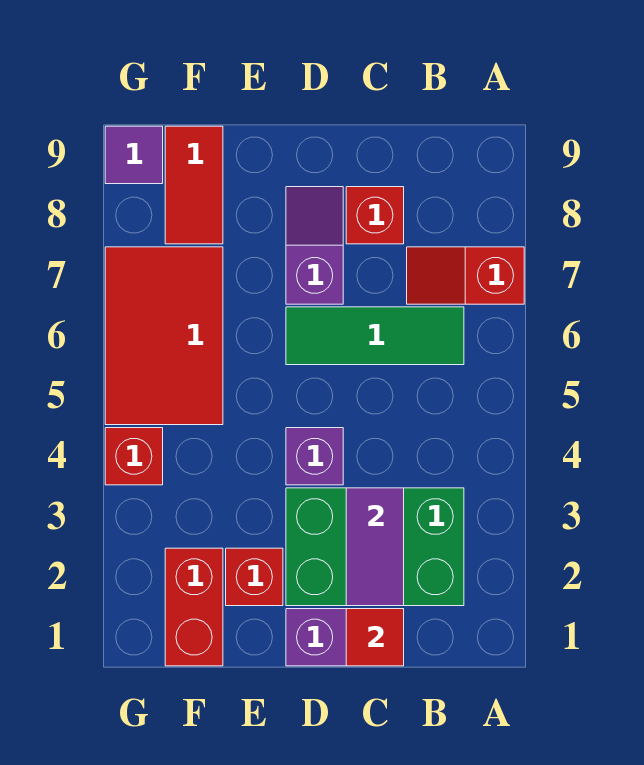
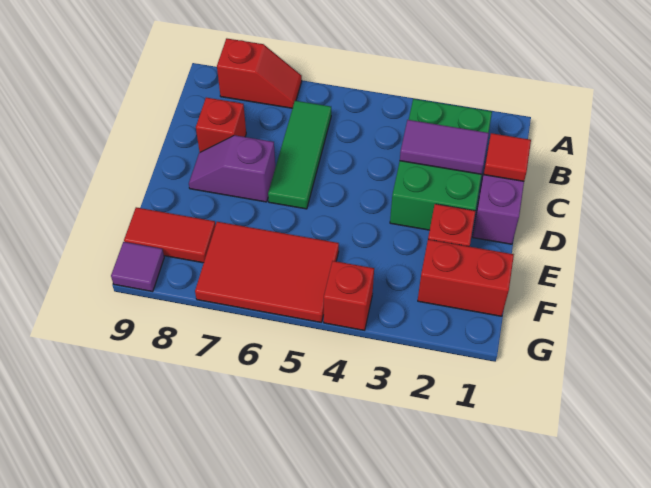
red slope A7:B7 level 1 top A -> red slope A7:A8 level 1 top 8
purple brick D4 level 1 -> none

